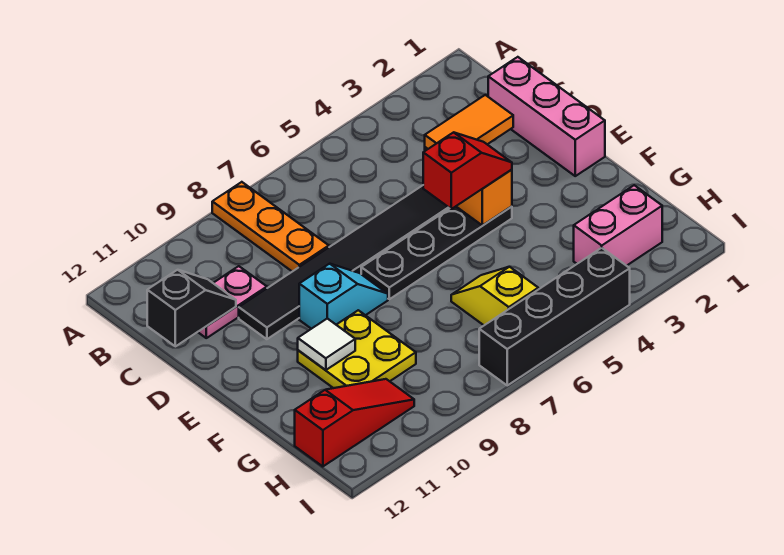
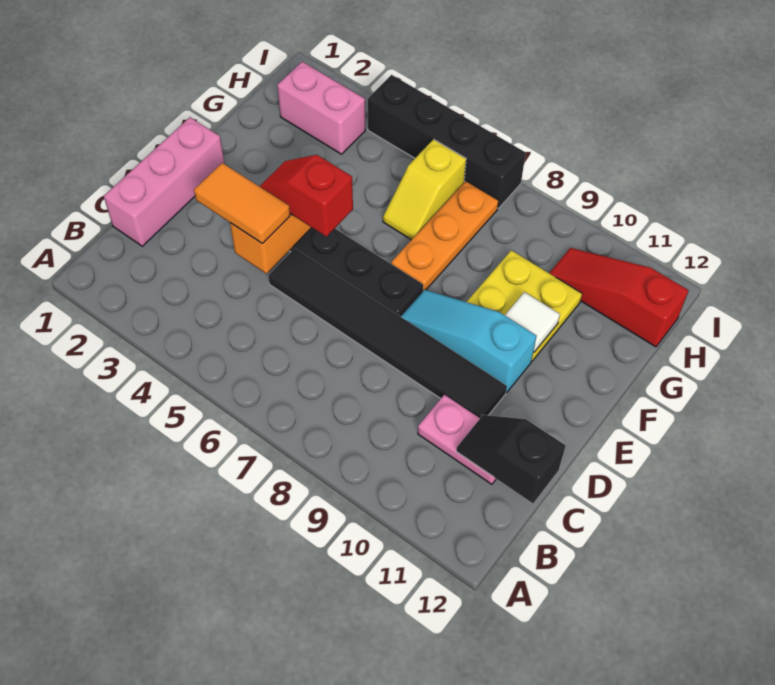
orange plate A8:C8 level 1 -> orange plate F7:H7 level 1
cyan slope E8:E9 level 1 top 9 -> cyan slope E8:E10 level 1 top 10

